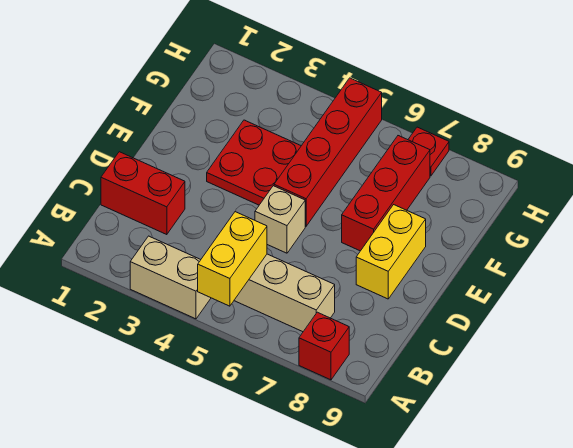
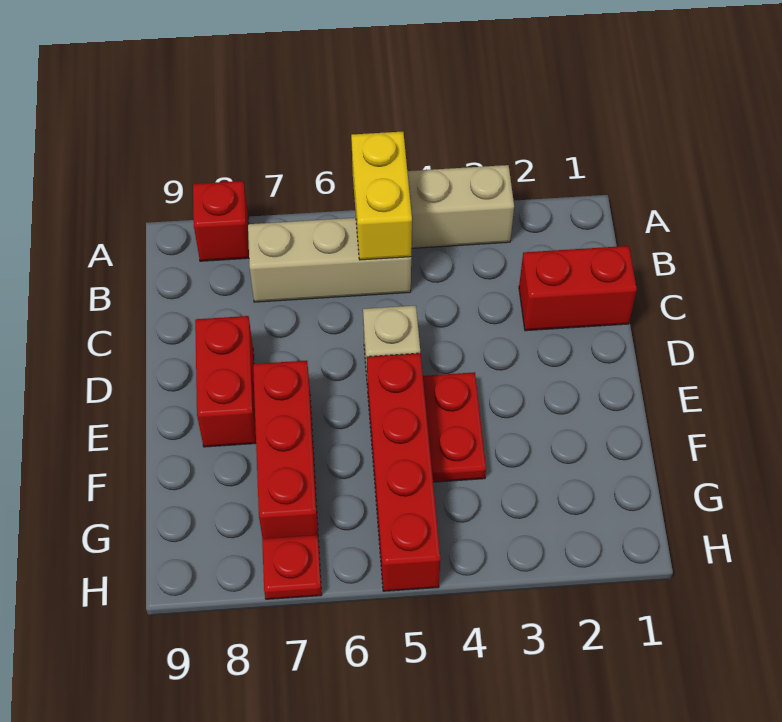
yellow brick D8:E8 level 1 -> red brick D8:E8 level 1
red plate E3:F4 level 1 -> red plate E4:F4 level 1

